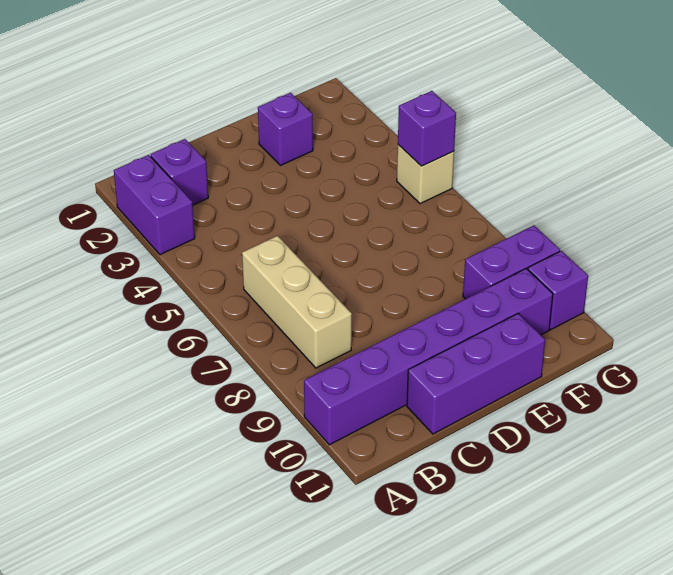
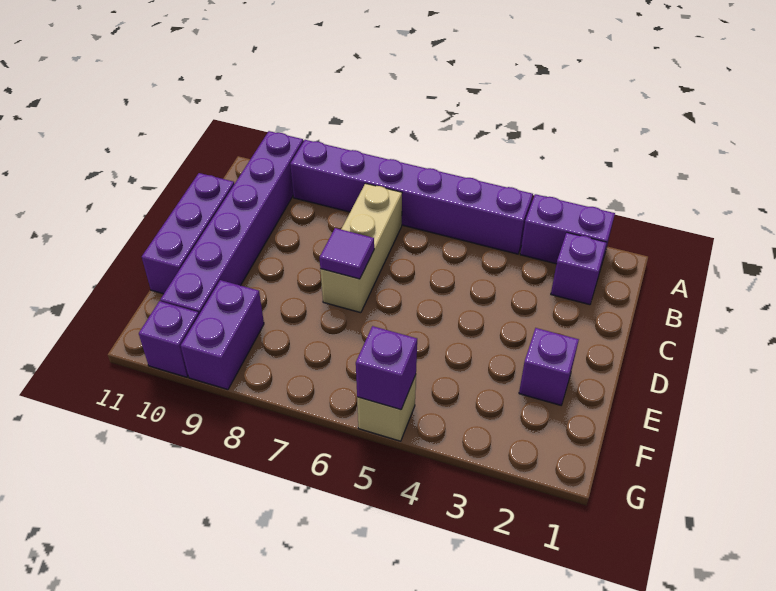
none -> purple brick A4:A9 level 1
tan brick B6:B8 level 1 -> tan brick B7:D7 level 1
none -> purple tile D7 level 2

